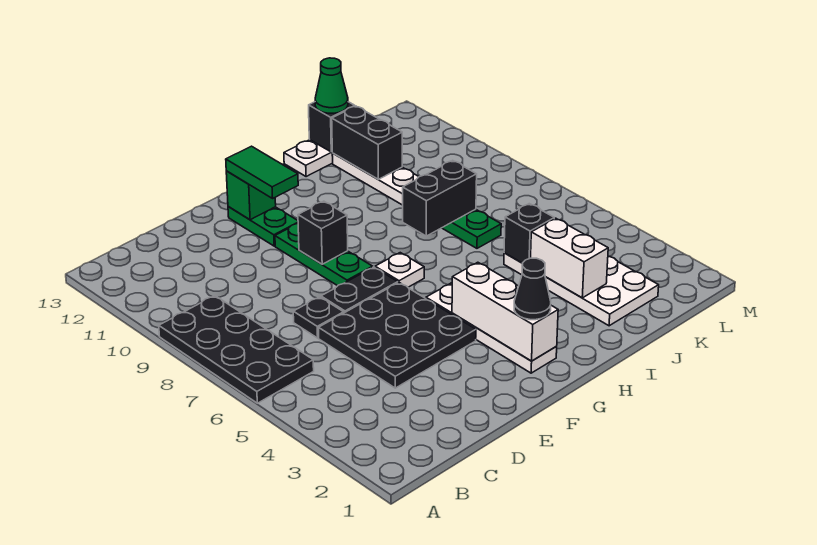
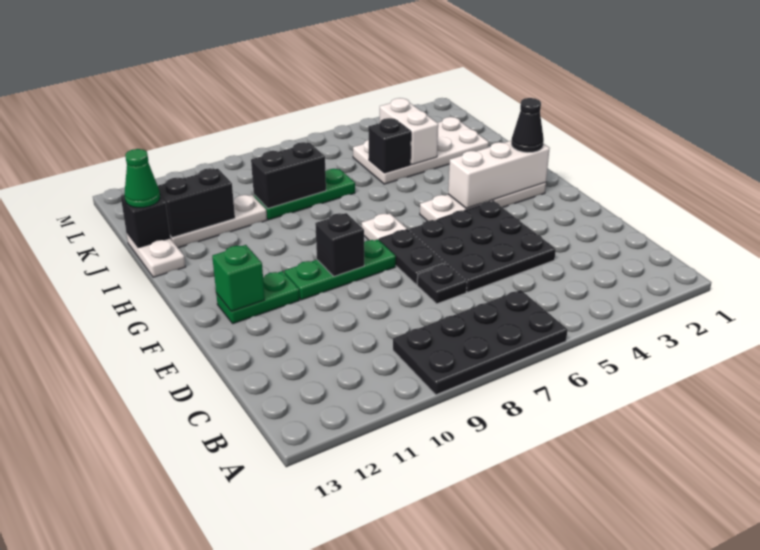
green tile F11:F12 level 3 -> none
black brick I8:J8 level 2 -> black brick J8:J9 level 2
white brick J3:J4 level 2 -> white brick J4:K4 level 2

